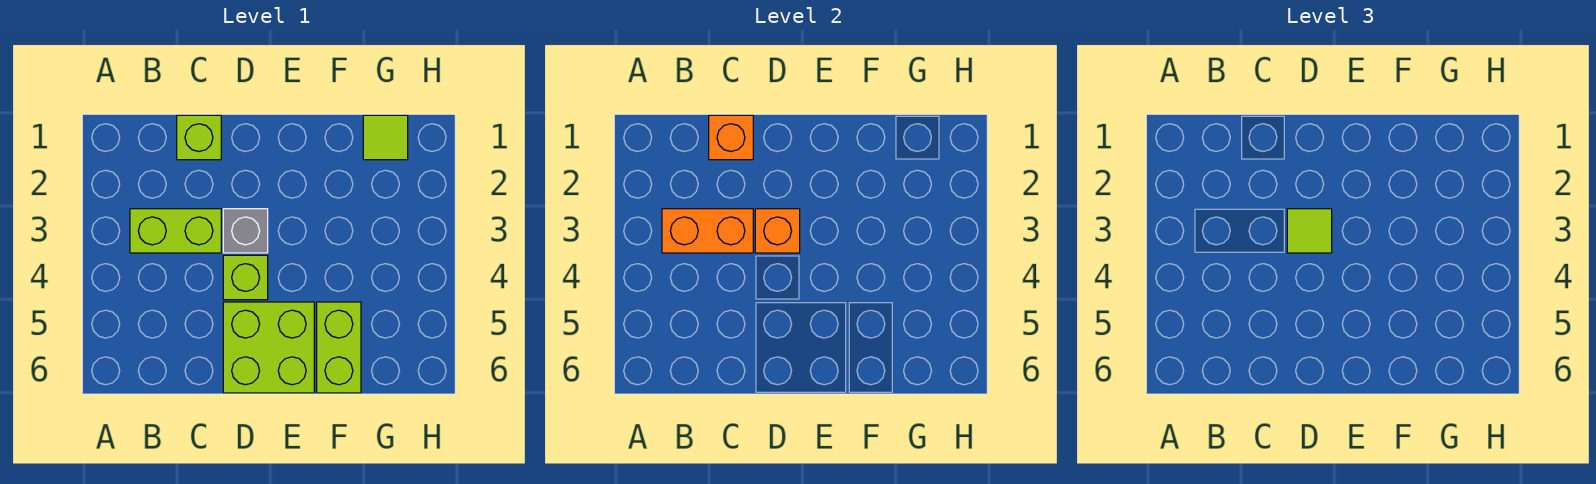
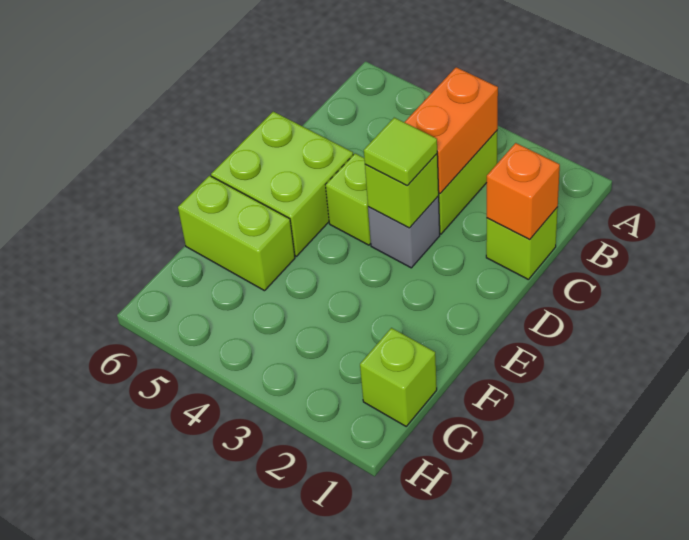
orange brick D3 level 2 -> lime brick D3 level 2
lime tile G1 level 1 -> lime brick G1 level 1

